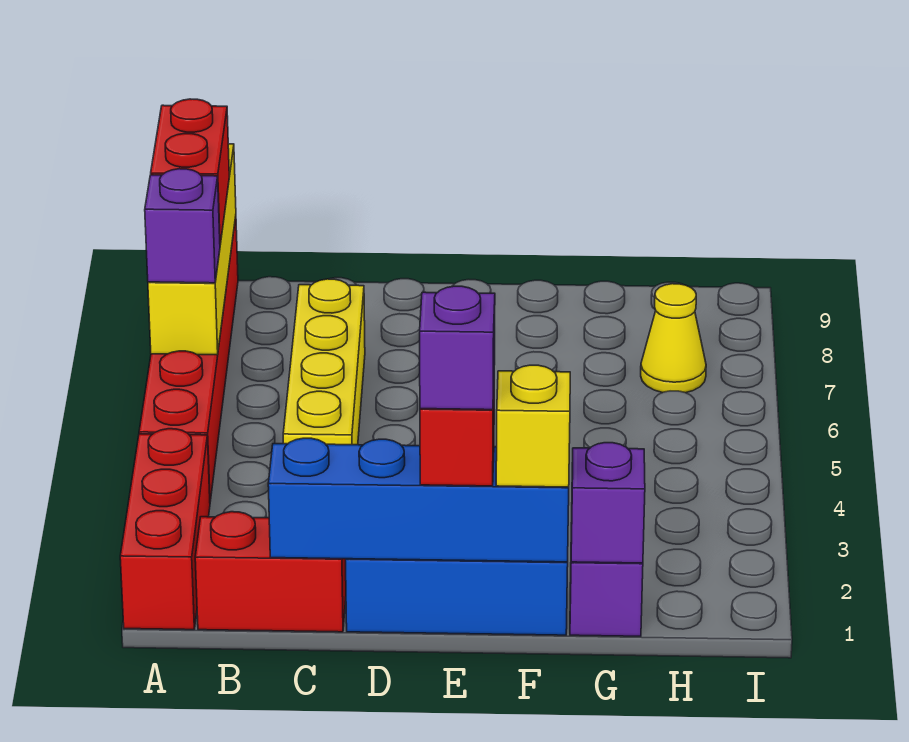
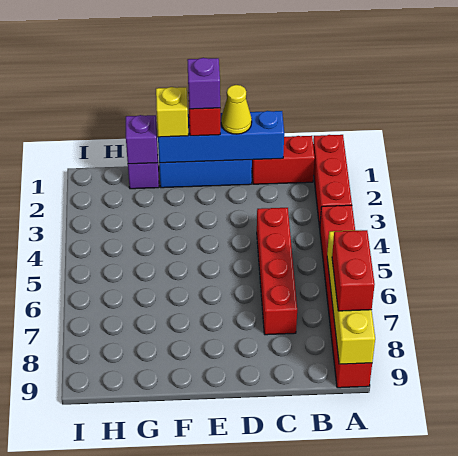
purple brick A6 level 3 -> none
yellow brick C4:C7 level 1 -> red brick C4:C7 level 1
yellow cone H7 level 1 -> yellow cone D1 level 3

